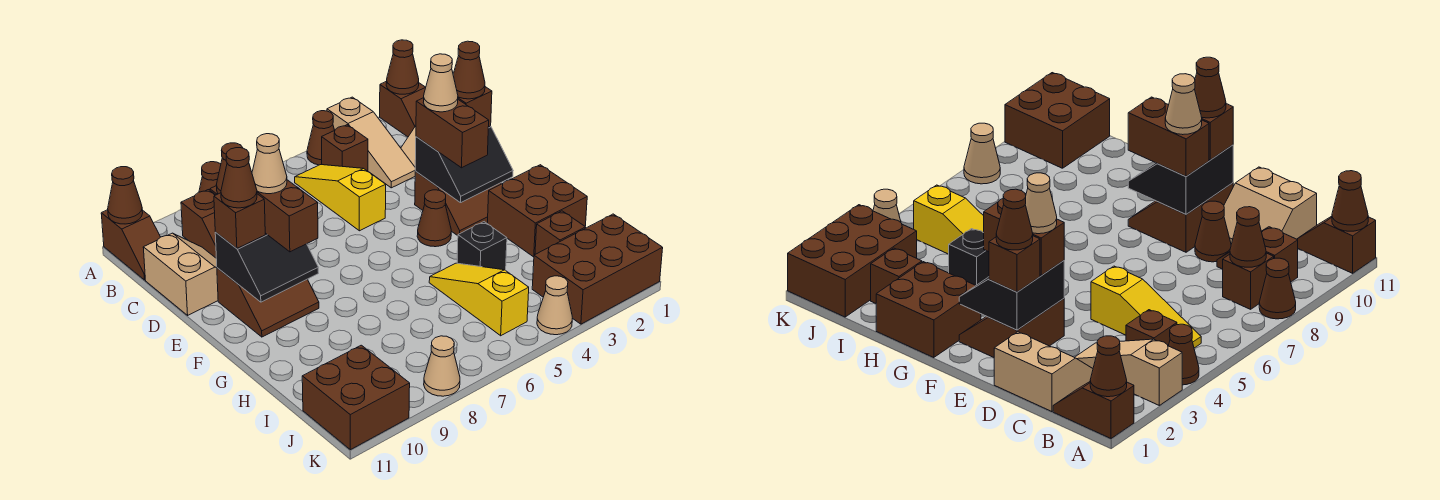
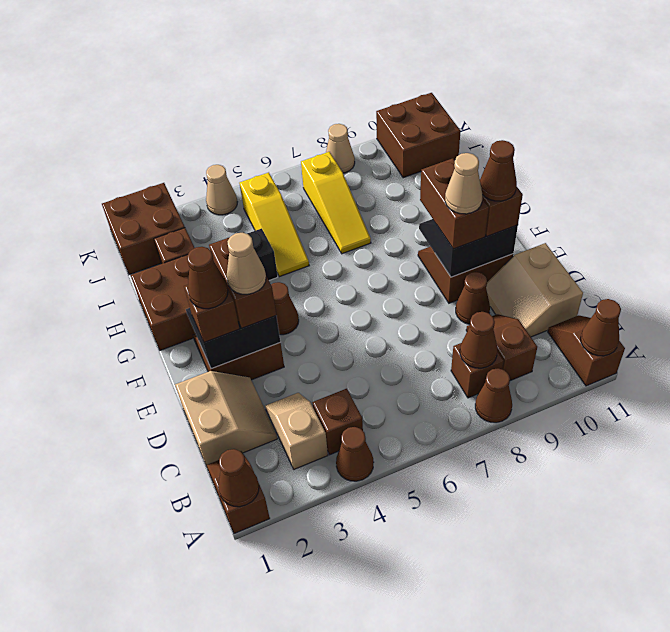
tan slope A3:C3 level 1 top A -> tan slope B3:C3 level 1 top B
yellow slope B5:D5 level 1 top D -> yellow slope H7:J7 level 1 top J
brown brick J1:K3 level 1 -> brown brick J1:K2 level 1

